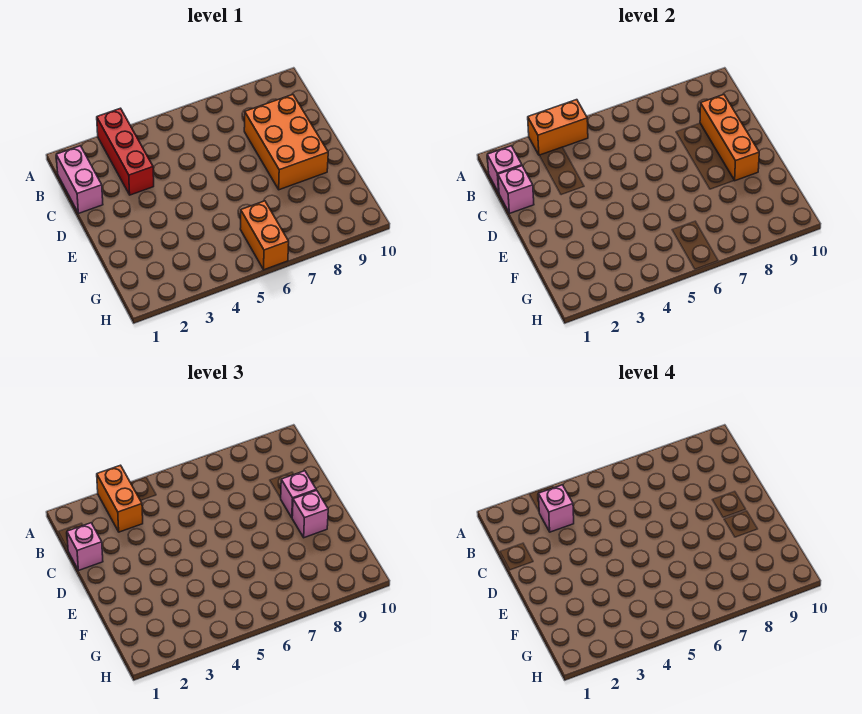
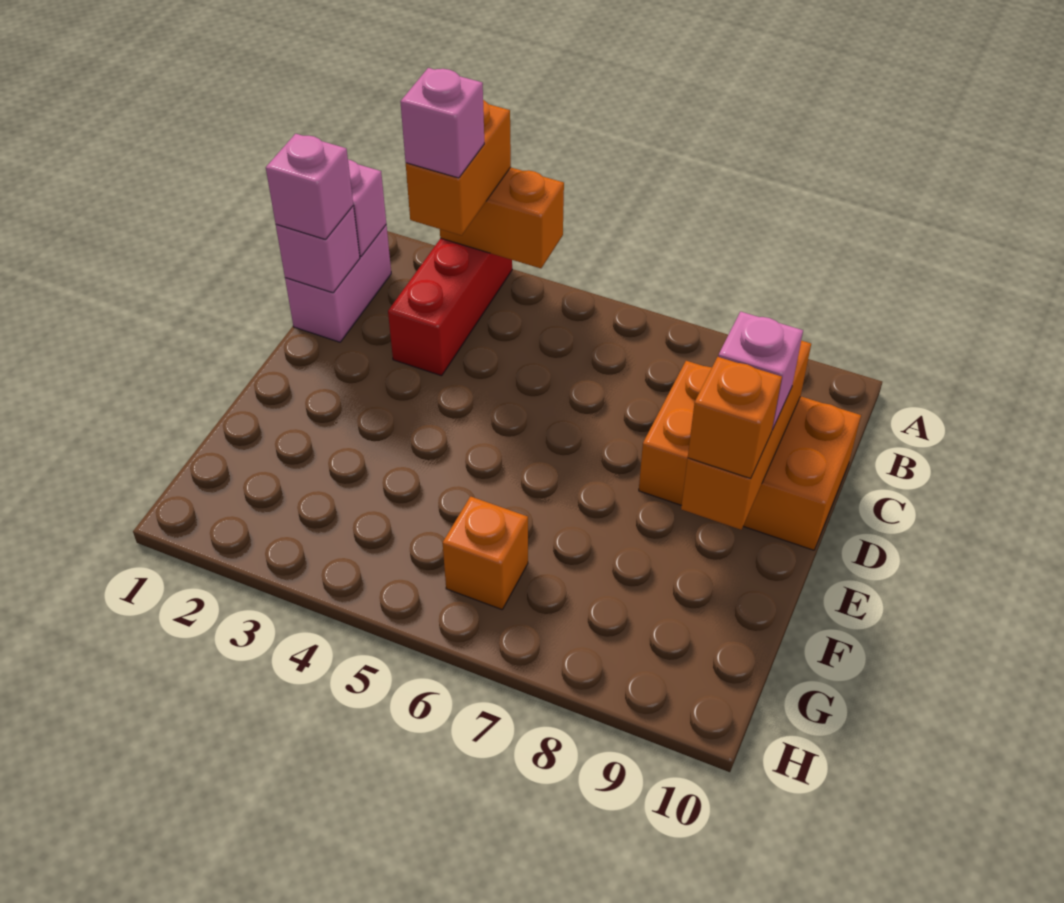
orange brick C8:E9 level 1 -> orange brick C8:D10 level 1
pink brick E9 level 3 -> orange brick E9 level 3
orange brick G6:H6 level 1 -> orange brick G6 level 1

